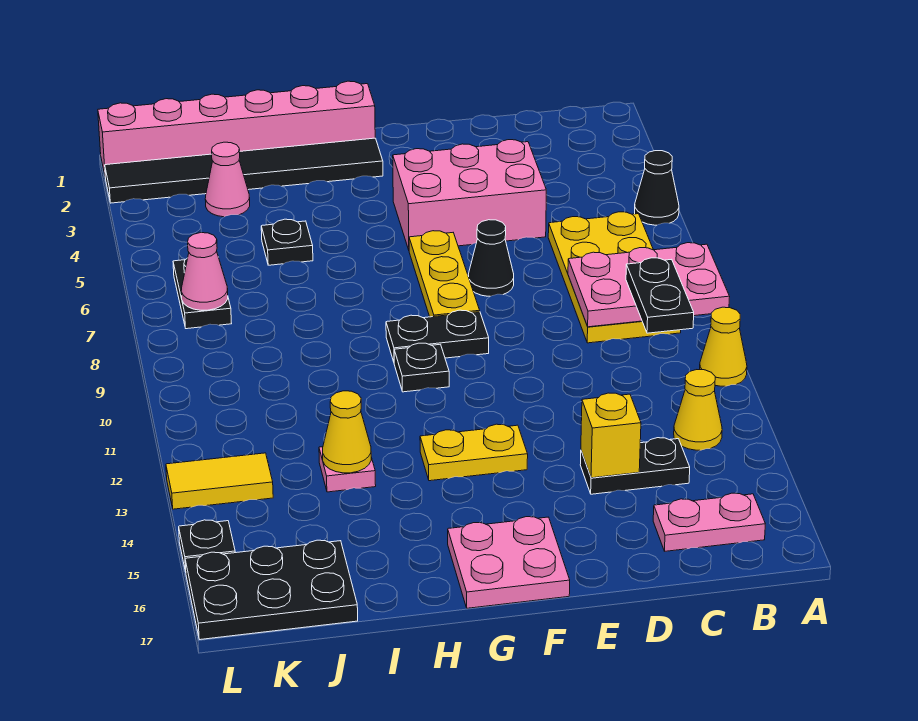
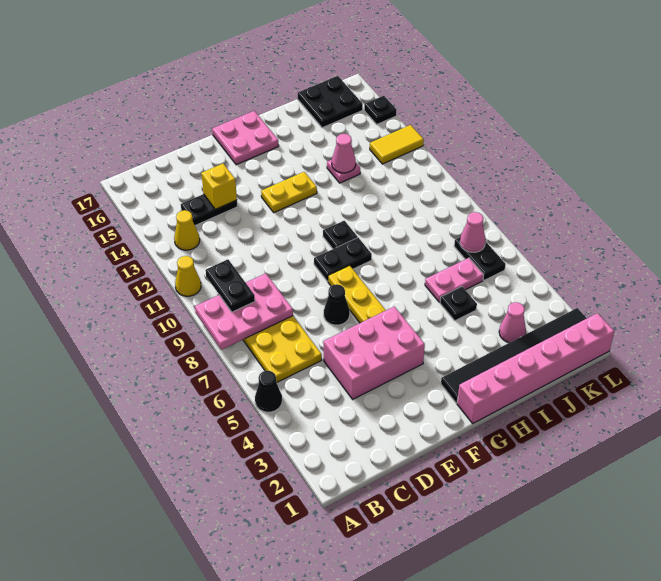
pink plate B16:C16 level 1 -> pink plate I6:J6 level 1
yellow cone I13 level 2 -> pink cone I13 level 2
black plate J16:L17 level 1 -> black plate J16:K17 level 1

